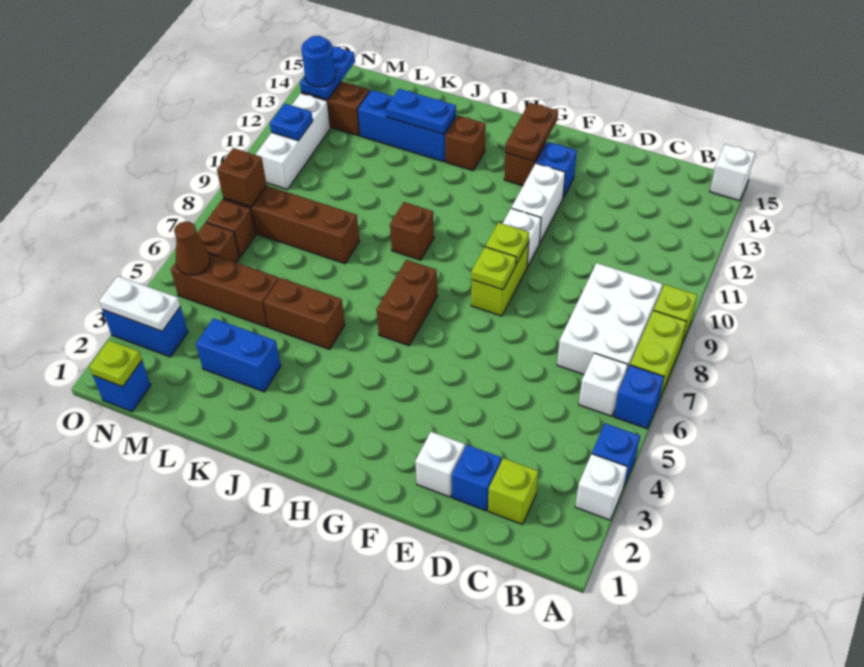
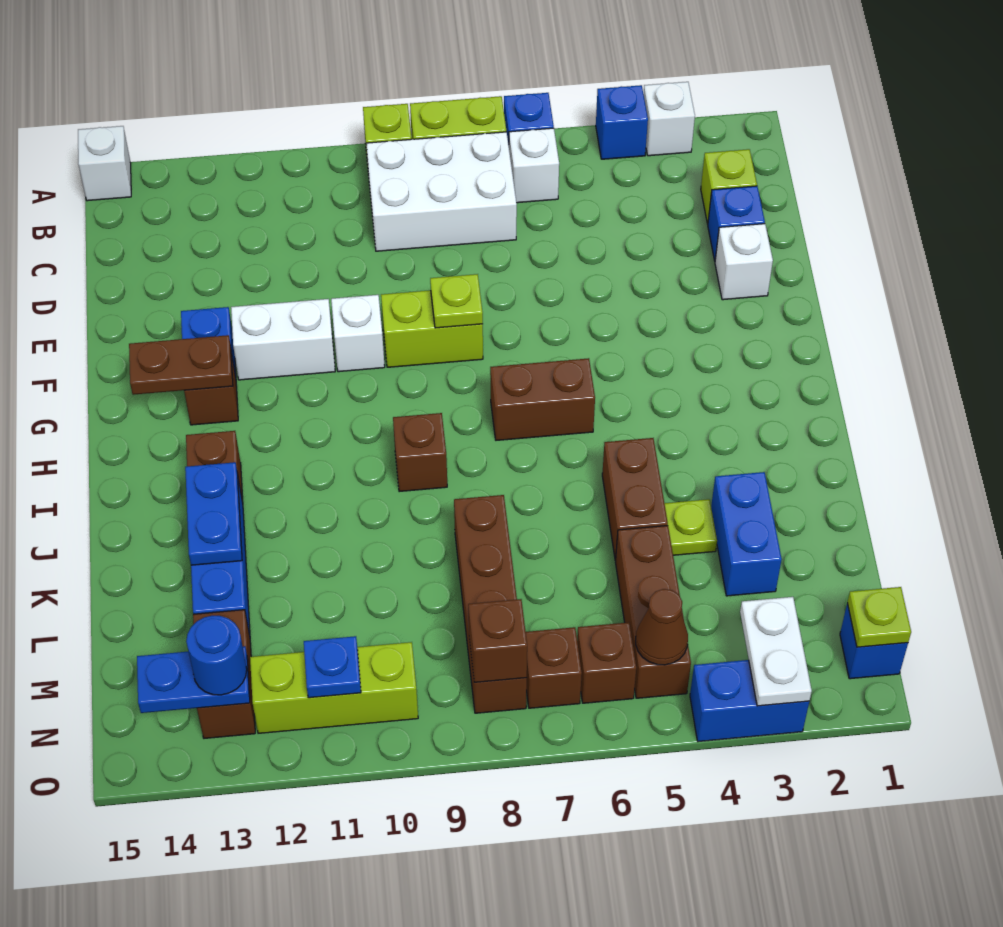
lime plate F9 level 2 -> lime plate K4 level 1
blue brick N3:O3 level 1 -> blue brick O3:O4 level 1
white brick N10:N12 level 1 -> lime brick N10:N12 level 1

